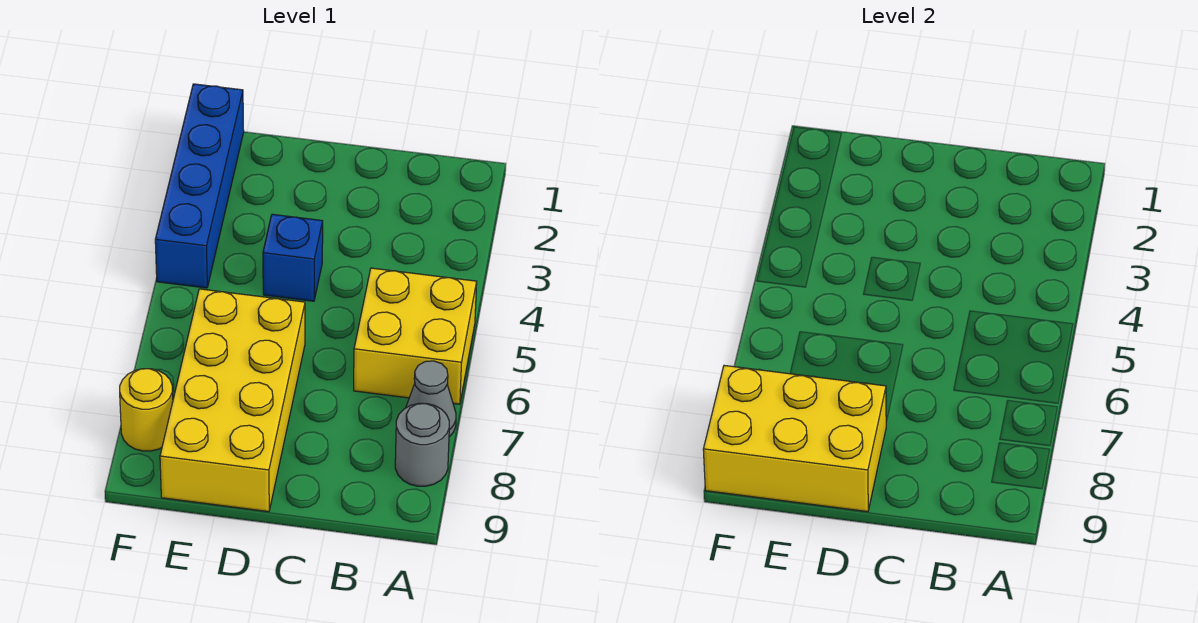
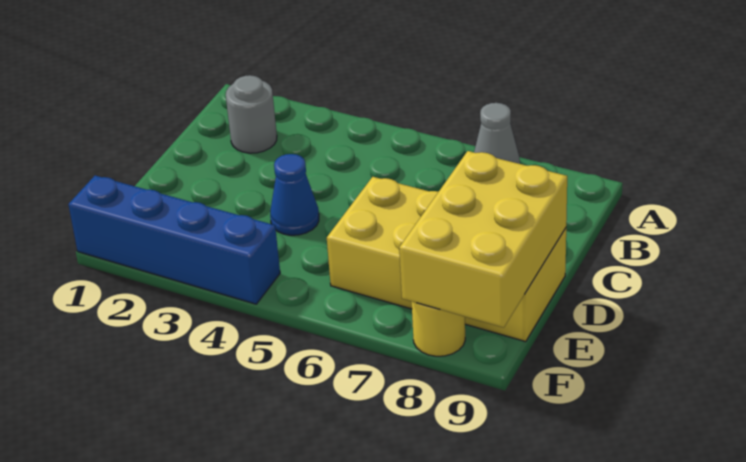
yellow brick A5:B6 level 1 -> none
grey round brick A8 level 1 -> grey round brick B2 level 1
blue brick D4 level 1 -> blue cone D4 level 1

